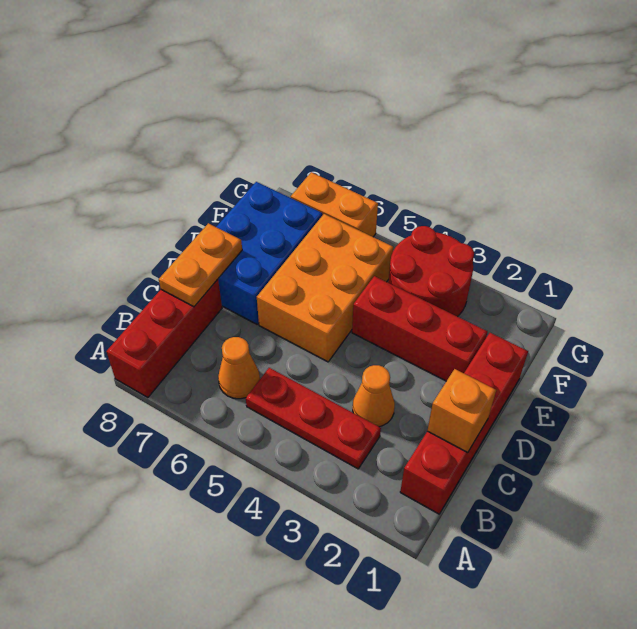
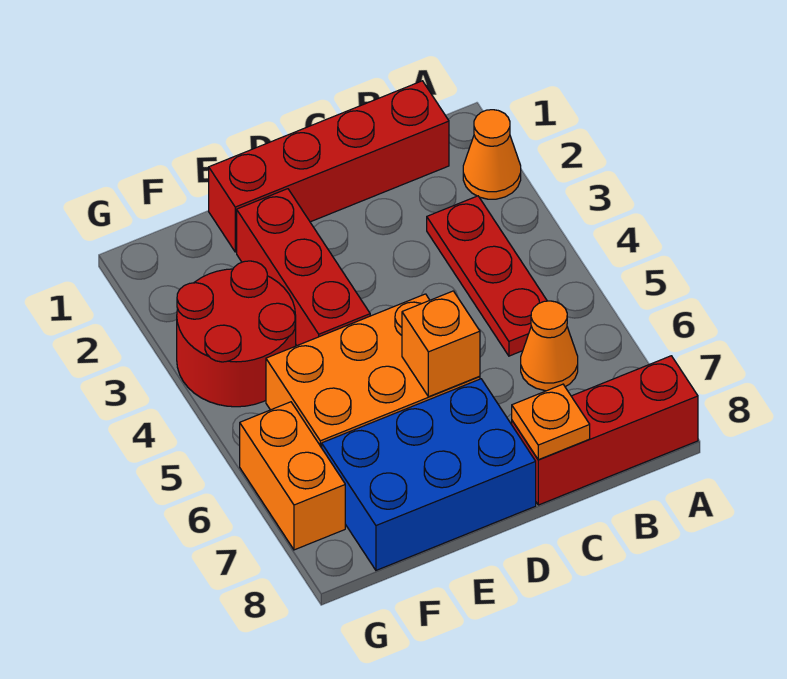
orange brick C1 level 2 -> orange brick D6 level 2
orange cone C3 level 1 -> orange cone A2 level 1
orange plate C8:D8 level 2 -> orange plate C8 level 2

